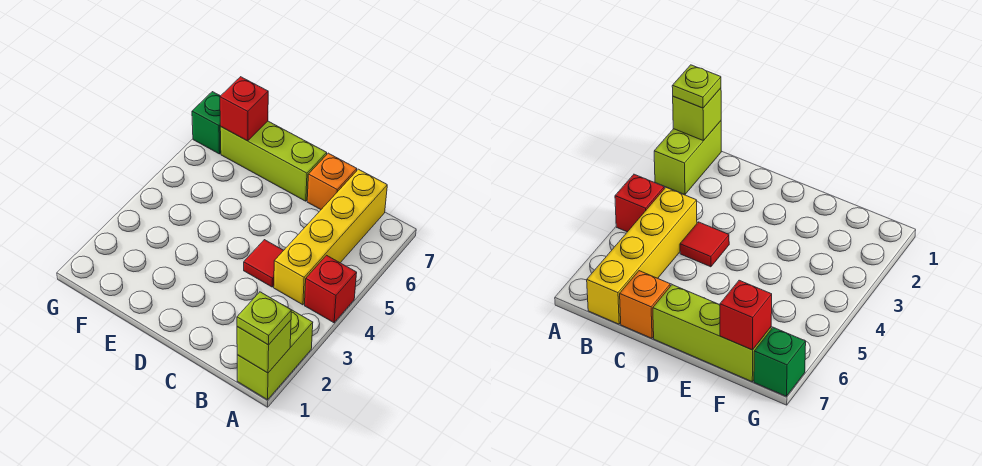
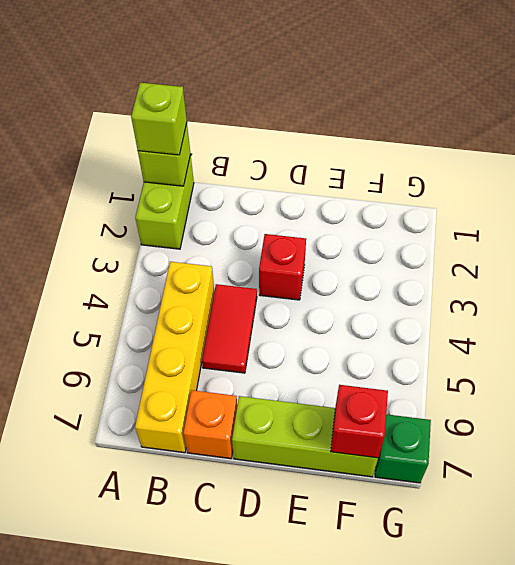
lime plate A1 level 3 -> lime brick A1 level 3
red brick A4 level 1 -> red brick D3 level 1
red tile C4 level 1 -> red tile C4:C5 level 1

